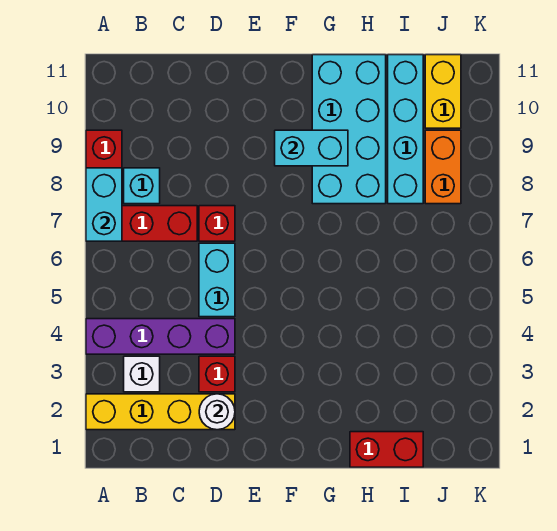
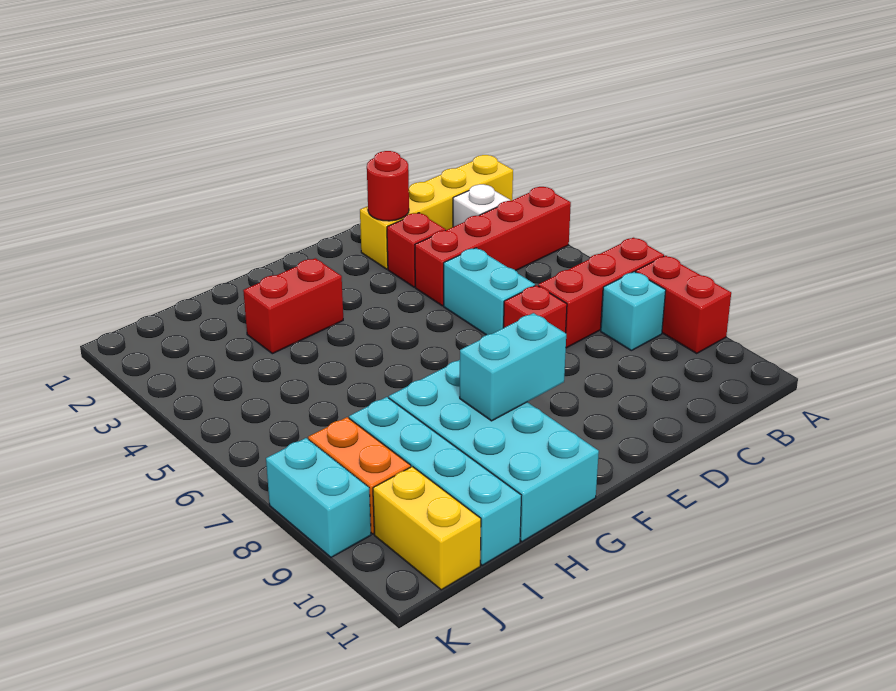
purple brick A4:D4 level 1 -> red brick A4:D4 level 1
cyan brick A7:A8 level 2 -> cyan brick K8:K9 level 1
white round brick D2 level 2 -> red round brick D2 level 2
red brick H1:I1 level 1 -> red brick G3:H3 level 1

